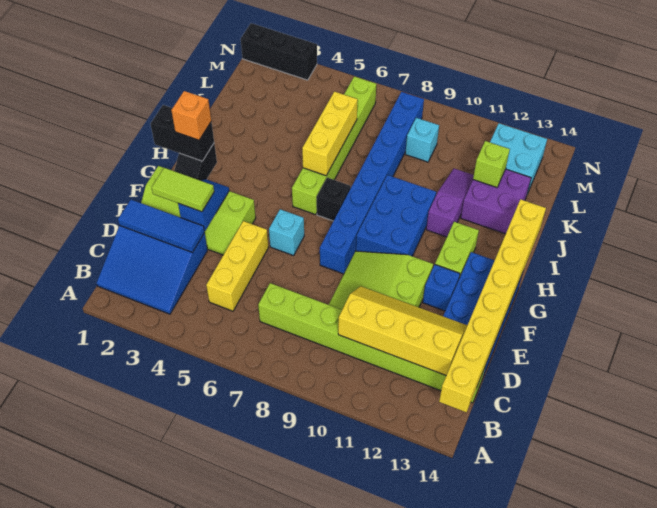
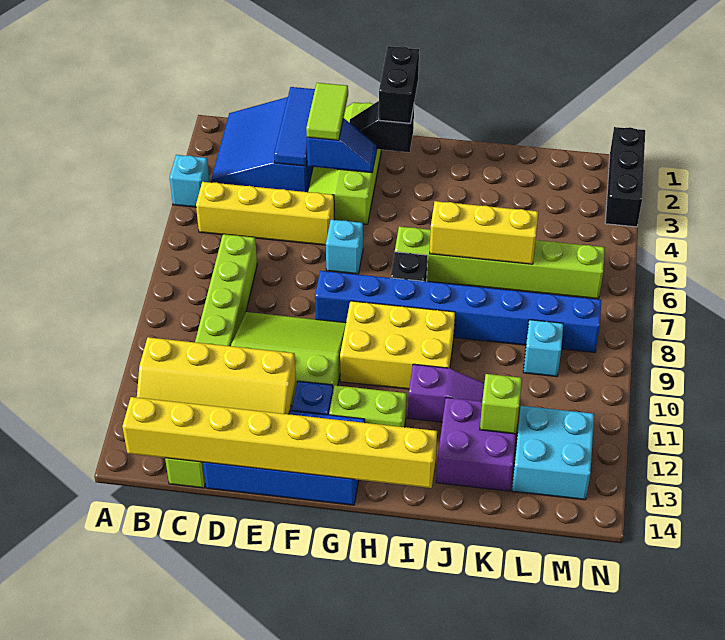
none -> cyan brick A4 level 1
yellow brick C5:E5 level 1 -> yellow brick B5:E5 level 1
yellow slope C10:D13 level 2 top C -> yellow slope B12:E13 level 2 top 12
orange brick G2 level 4 -> none
blue brick G9:I10 level 1 -> yellow brick G9:I10 level 1

